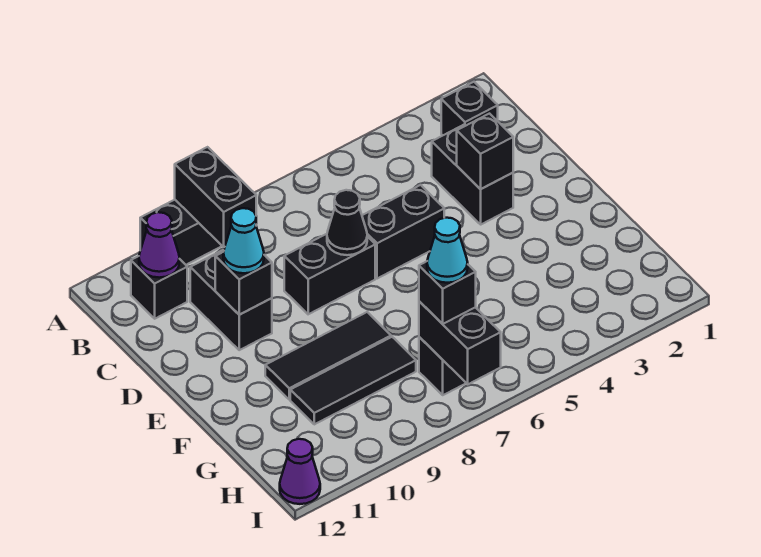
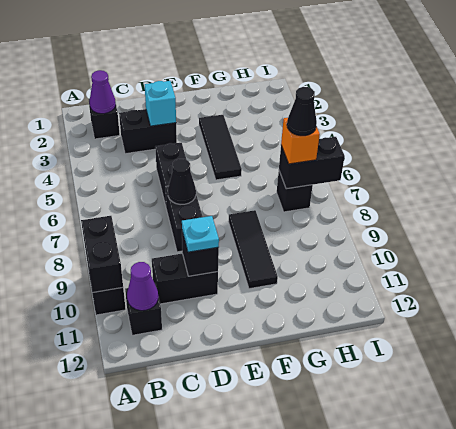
black brick A9:B9 level 2 -> black brick A9:A10 level 2
black brick D3 level 2 -> cyan brick D3 level 2
cyan cone D10 level 3 -> cyan plate D10 level 3
black tile G8:G10 level 1 -> black tile F3:F5 level 1
black brick H7 level 3 -> orange brick H7 level 3
cyan cone H7 level 4 -> black cone H7 level 4
purple cone I12 level 1 -> purple cone B2 level 2

